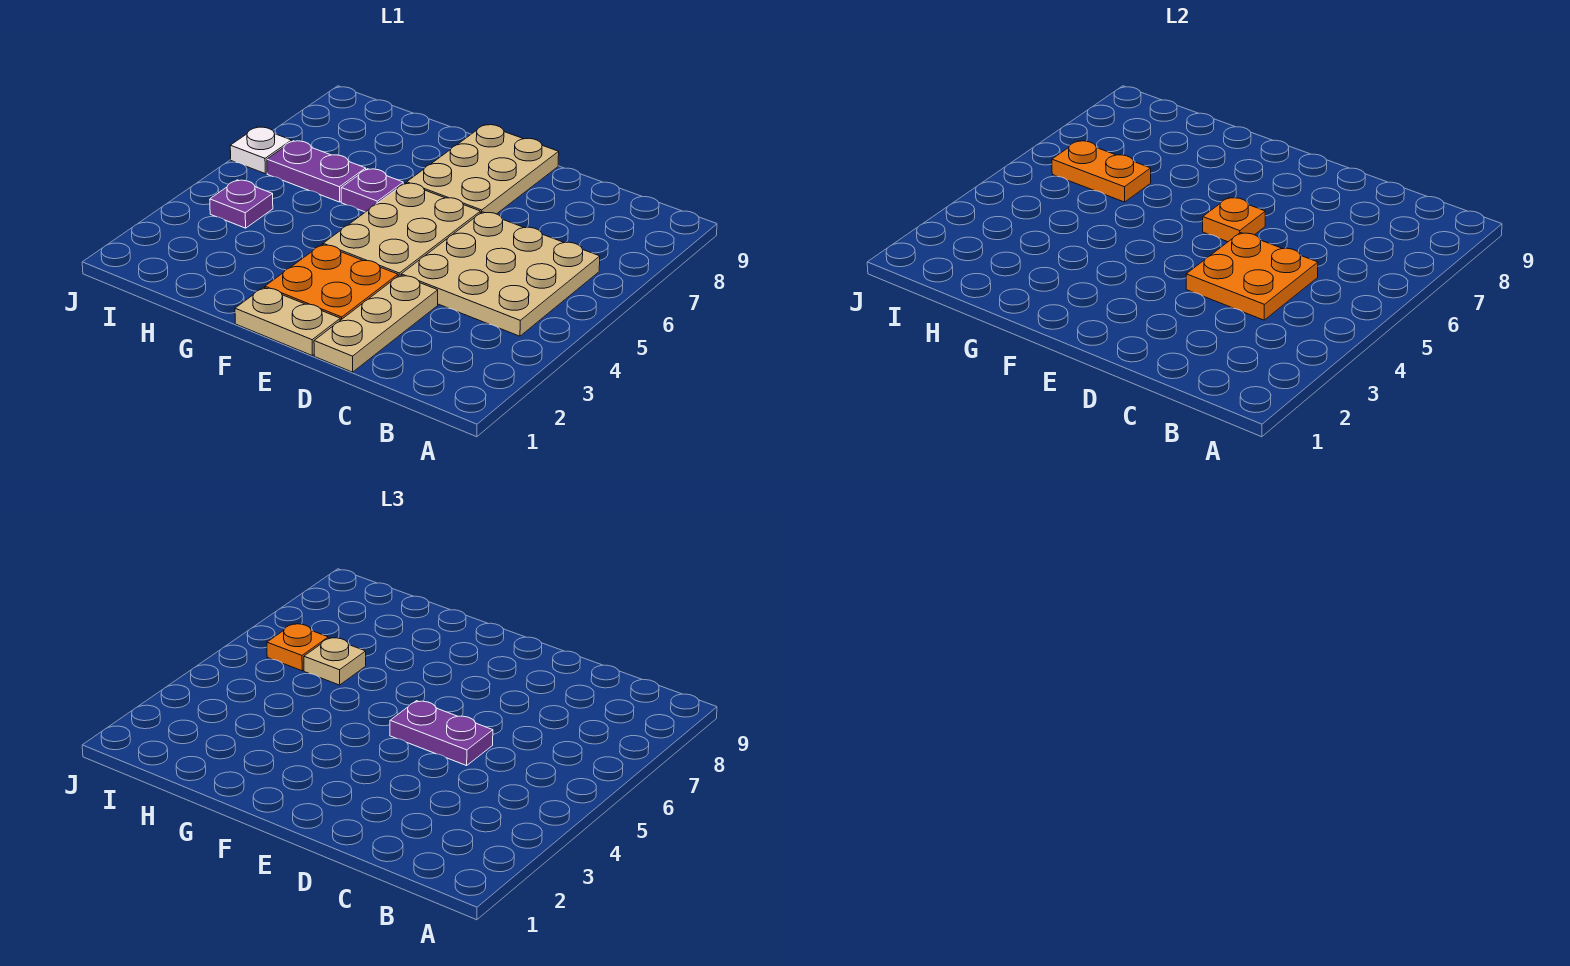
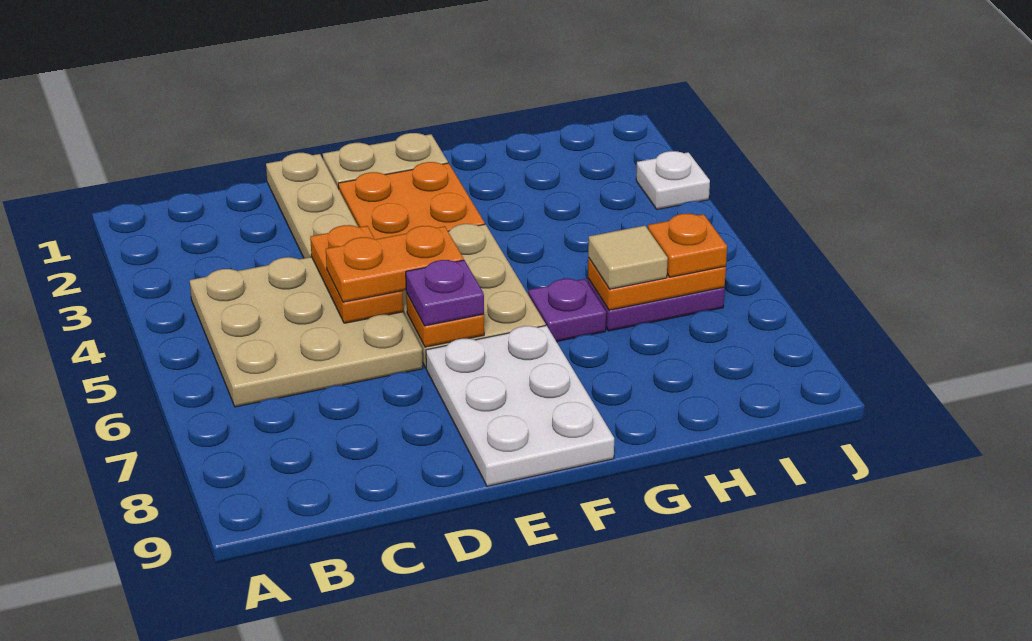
orange plate C4:D5 level 2 -> orange plate D4:D5 level 2
purple plate D5:E5 level 3 -> orange plate D5:E5 level 3
tan plate E7:F9 level 1 -> white plate E7:F9 level 1
tan plate H6 level 3 -> tan tile H6 level 3
purple plate I4 level 1 -> purple plate E6 level 3
white plate J6 level 1 -> white plate J3 level 1

